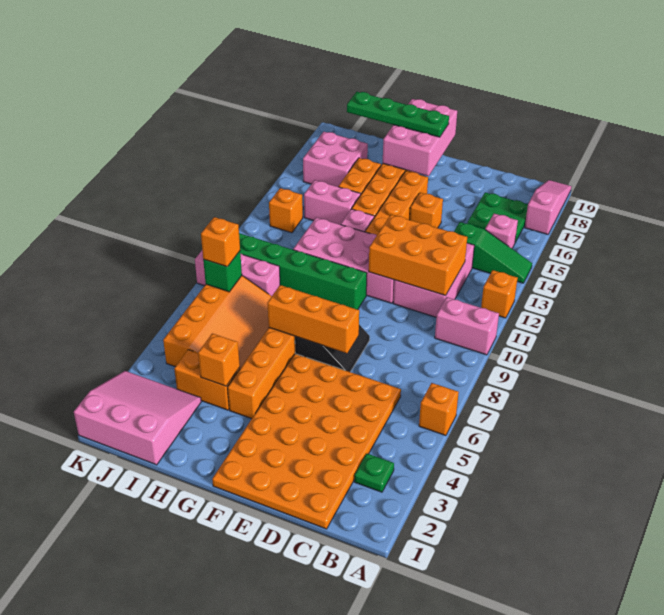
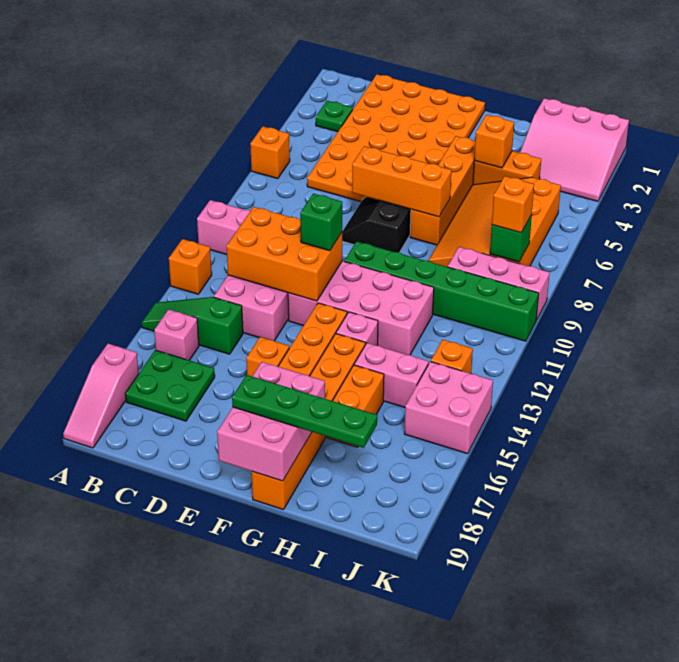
none -> green brick E11 level 3
pink brick I16:J17 level 1 -> pink brick J14:K15 level 1

